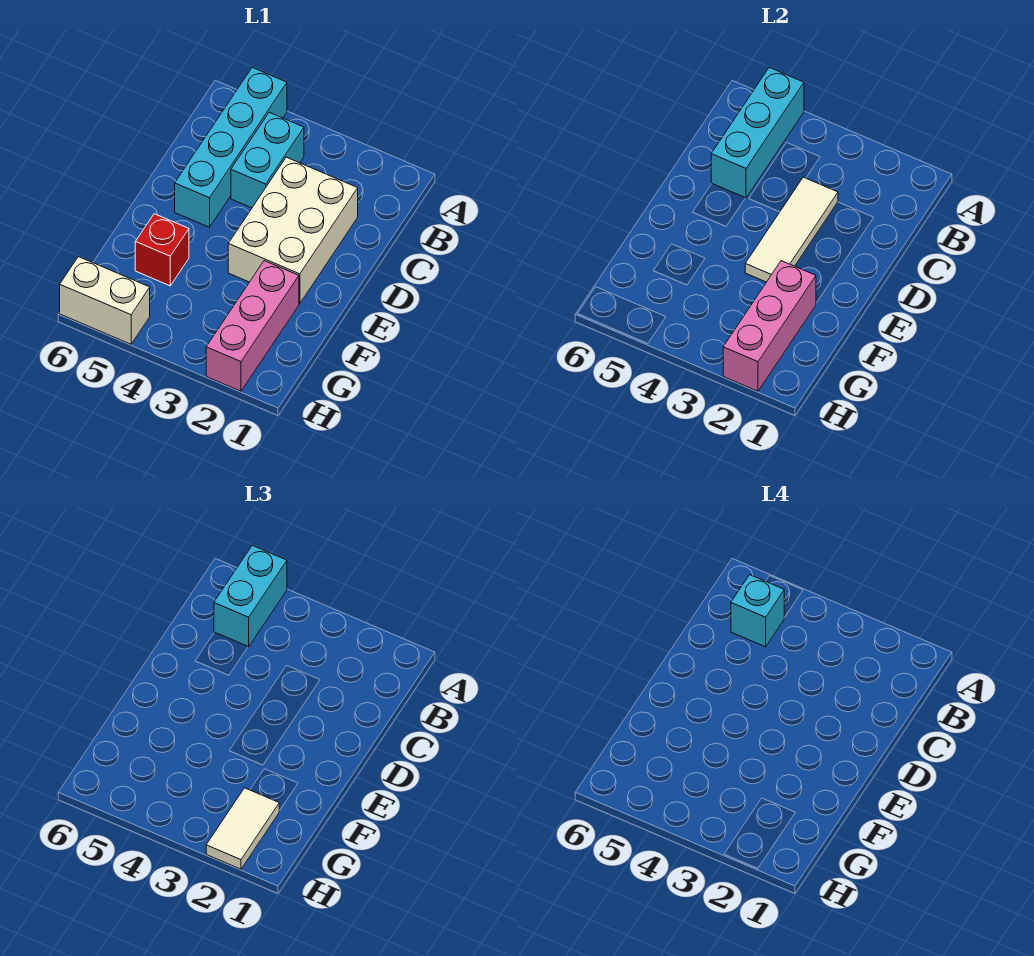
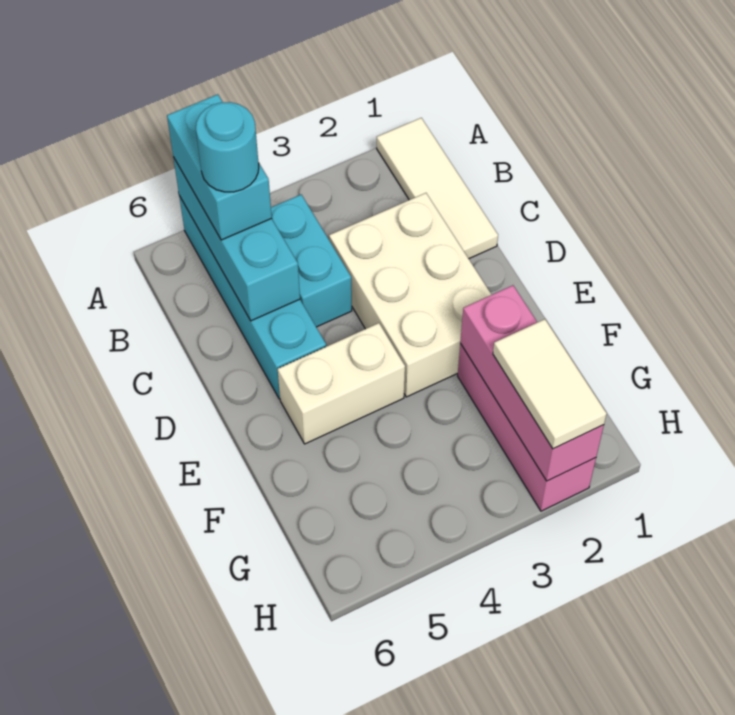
cyan brick B5 level 4 -> cyan round brick B5 level 4
white tile C3:E3 level 2 -> white tile A1:C1 level 1
red brick F5 level 1 -> none
white brick H5:H6 level 1 -> white brick E4:E5 level 1

